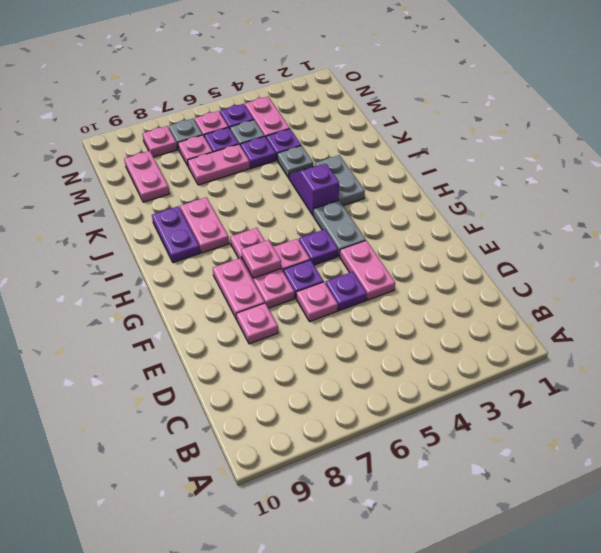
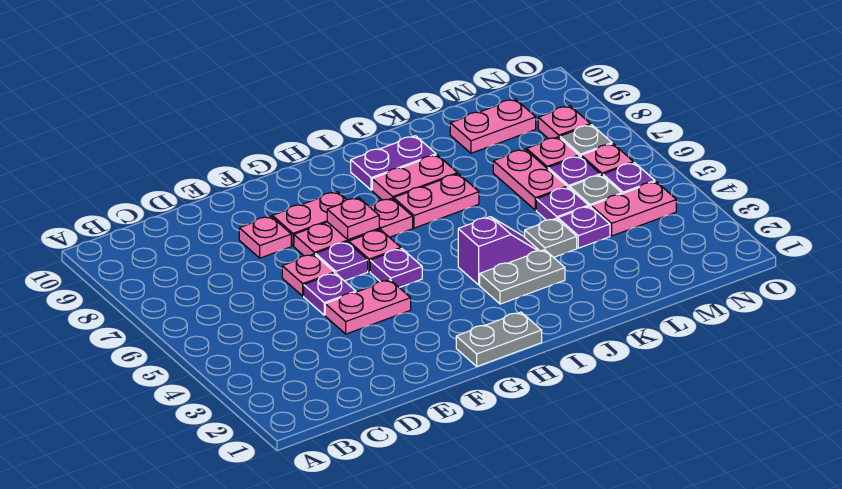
grey plate G4:H4 level 1 -> grey plate G1:H1 level 1
none -> pink plate I7:J7 level 1

